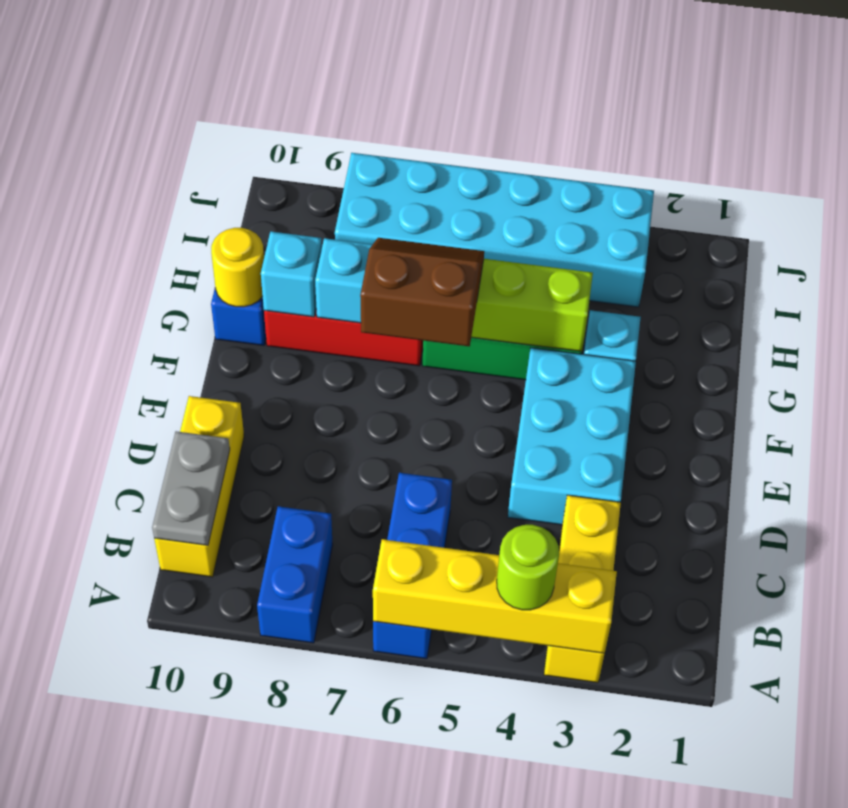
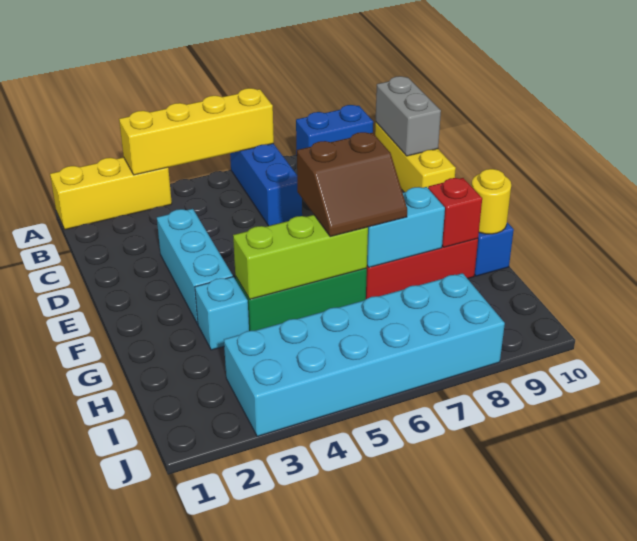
yellow brick A3:C3 level 1 -> yellow brick A1:A3 level 1
lime round brick A4 level 3 -> none
blue brick A8:B8 level 1 -> blue brick A8:A9 level 1
grey plate B10:C10 level 2 -> grey brick B10:C10 level 2
cyan brick D3:F4 level 1 -> cyan brick D3:F3 level 1
cyan brick G9 level 2 -> red brick G9 level 2

